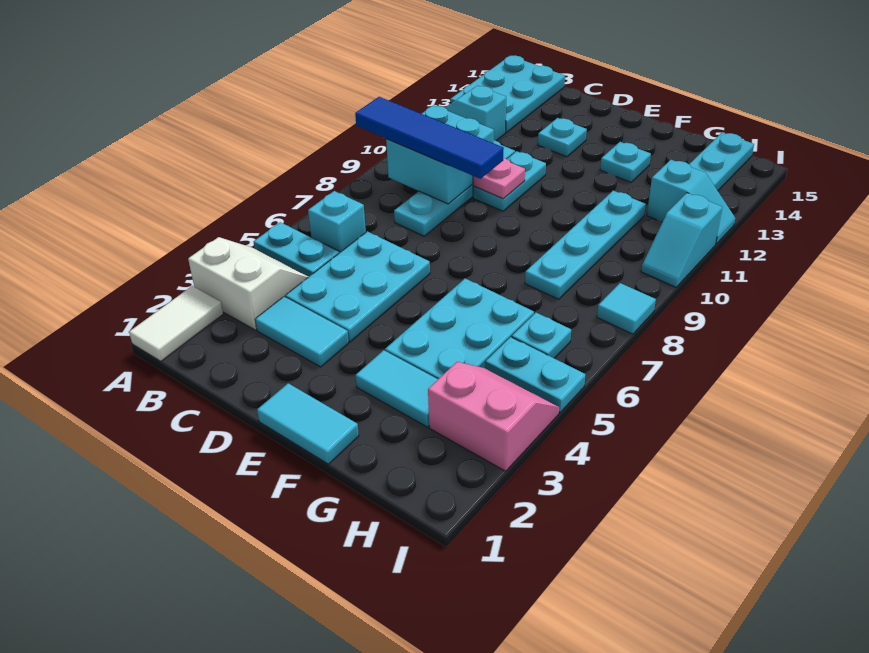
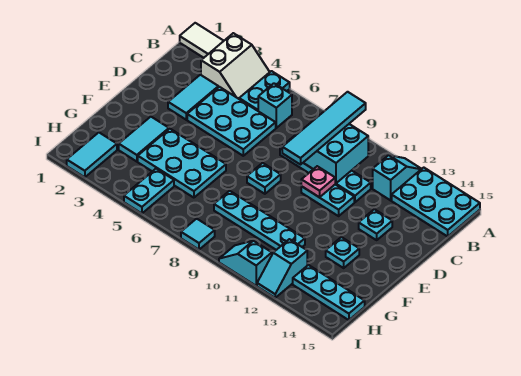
blue tile A9:D9 level 3 -> cyan tile A9:D9 level 3
cyan tile E1:F1 level 1 -> cyan tile H2:I2 level 1
pink slope H3:I4 level 1 top 3 -> none
cyan plate H6 level 1 -> cyan plate E8 level 1

